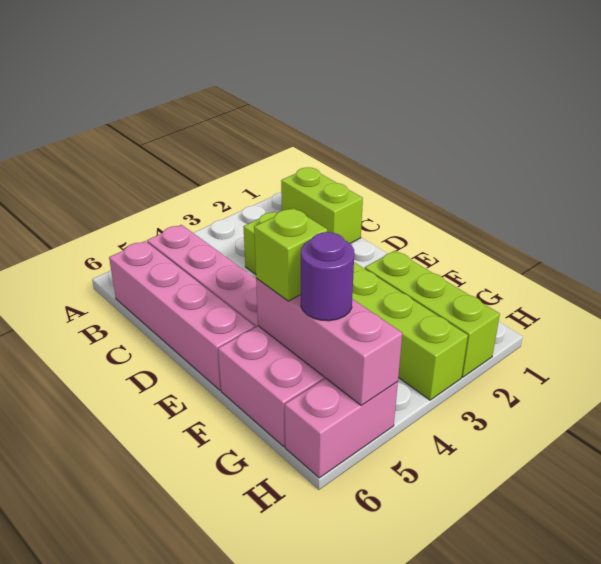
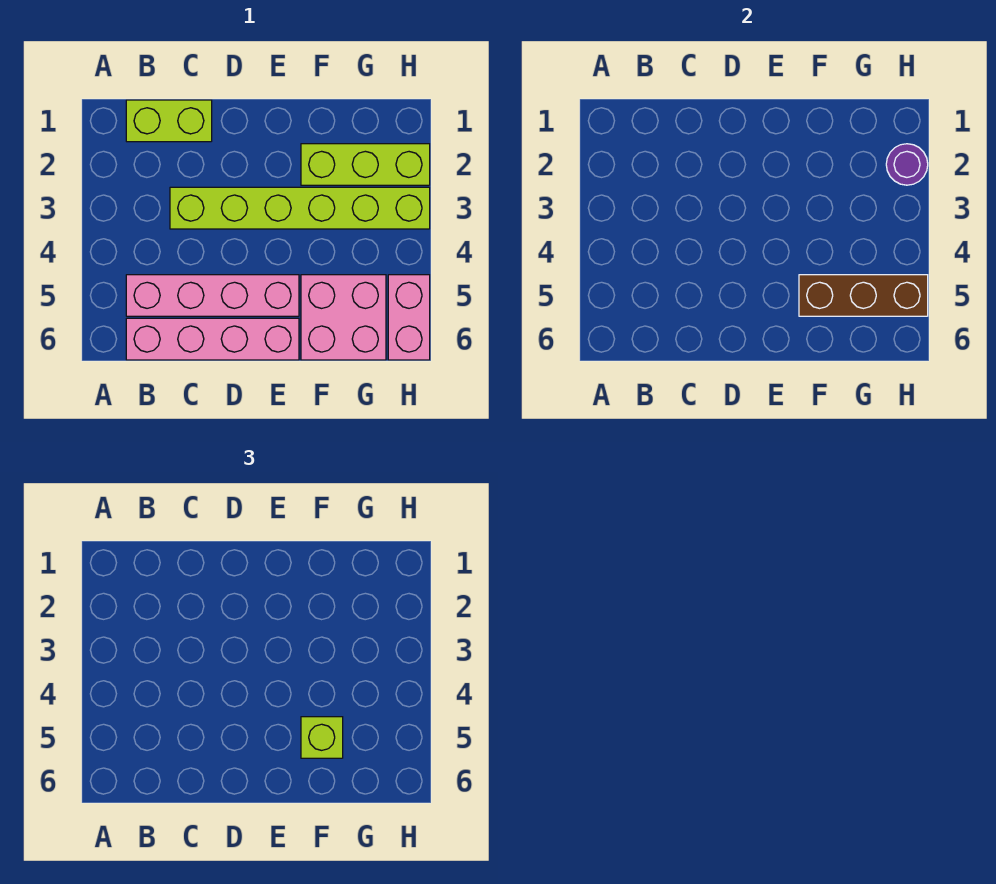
pink brick F5:H5 level 2 -> brown brick F5:H5 level 2
purple round brick G5 level 3 -> purple round brick H2 level 2

